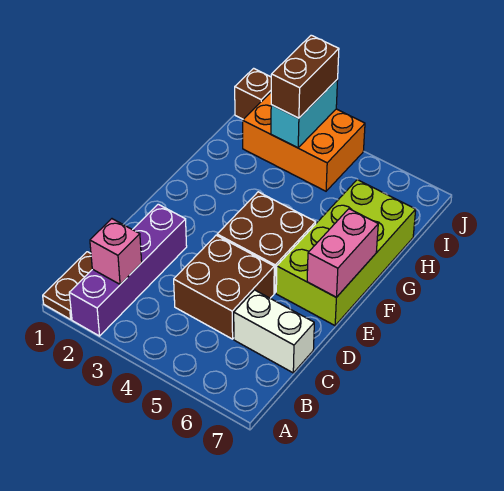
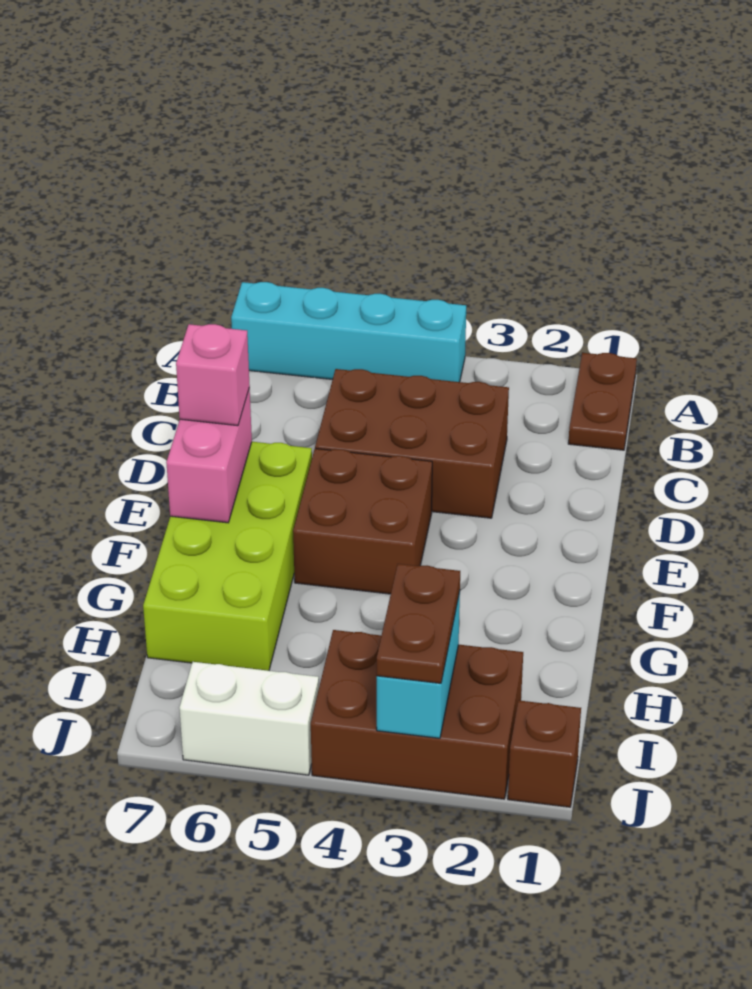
purple brick A2:D2 level 1 -> none
none -> cyan brick A4:A7 level 1
pink brick B2 level 2 -> pink brick E7 level 3
brown brick C4:D5 level 1 -> brown brick C3:D5 level 1
white brick C6:C7 level 1 -> white brick J5:J6 level 1
orange brick I2:J4 level 1 -> brown brick I2:J4 level 1
brown brick I3:J3 level 3 -> brown plate I3:J3 level 3

